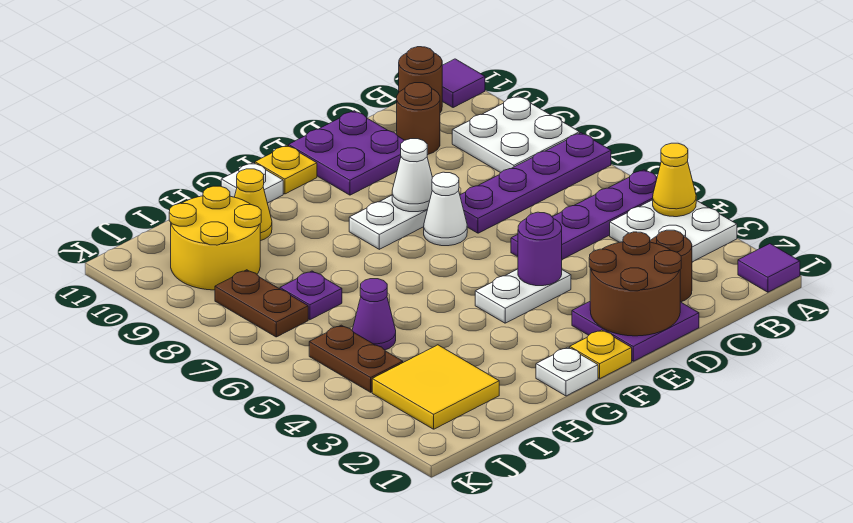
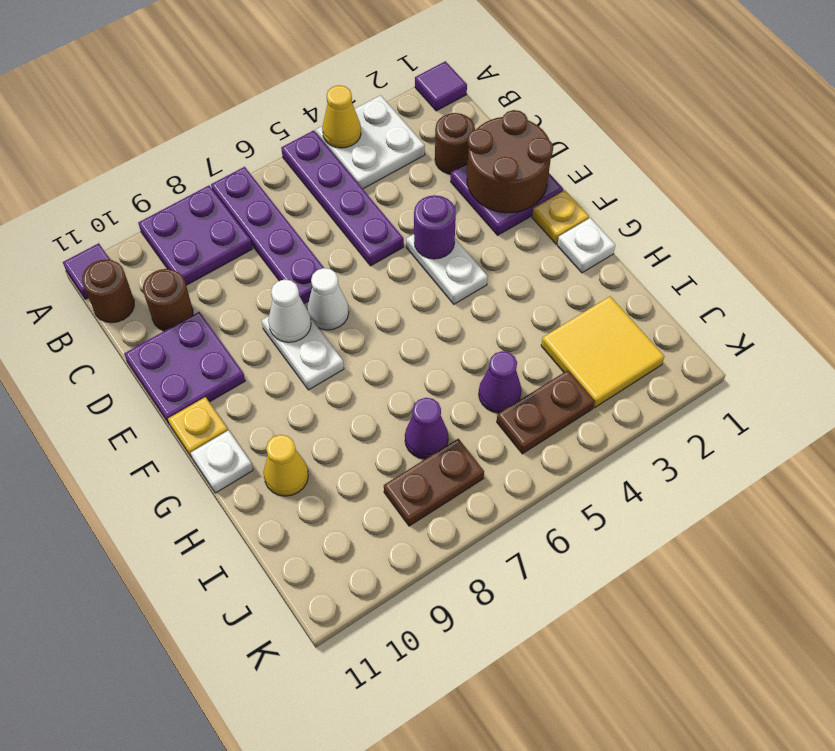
white plate A8:B9 level 1 -> purple plate A8:B9 level 1
purple plate I7 level 1 -> purple cone I7 level 1
yellow round brick I9:J10 level 1 -> none

